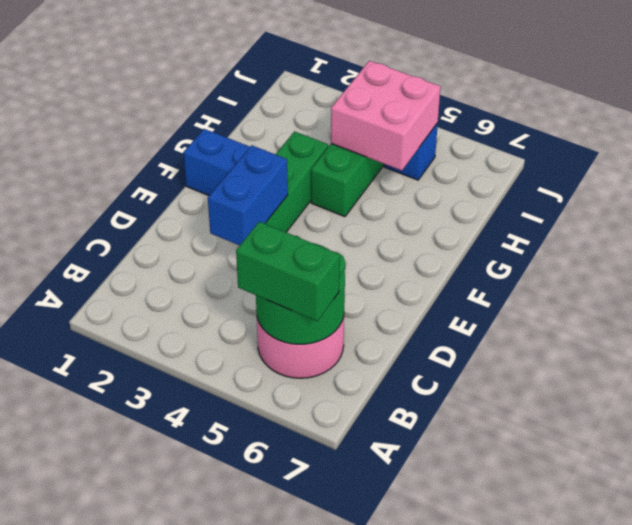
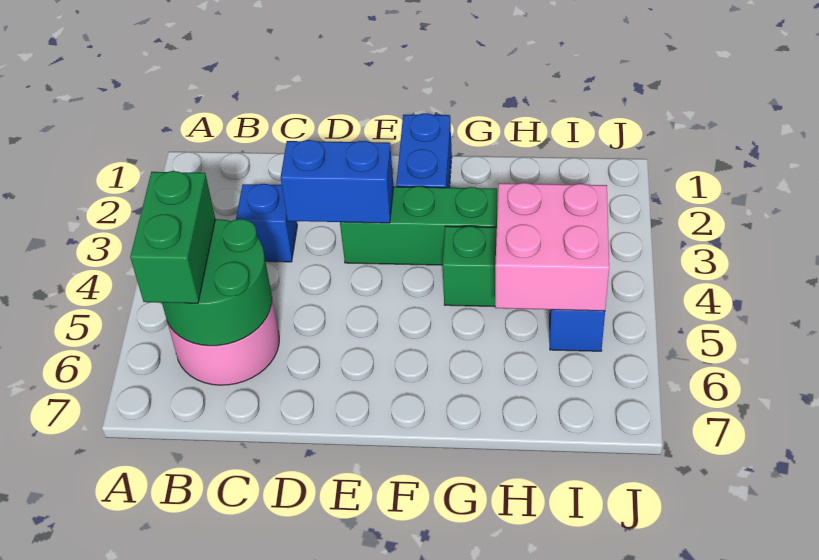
none -> blue brick C3 level 1

